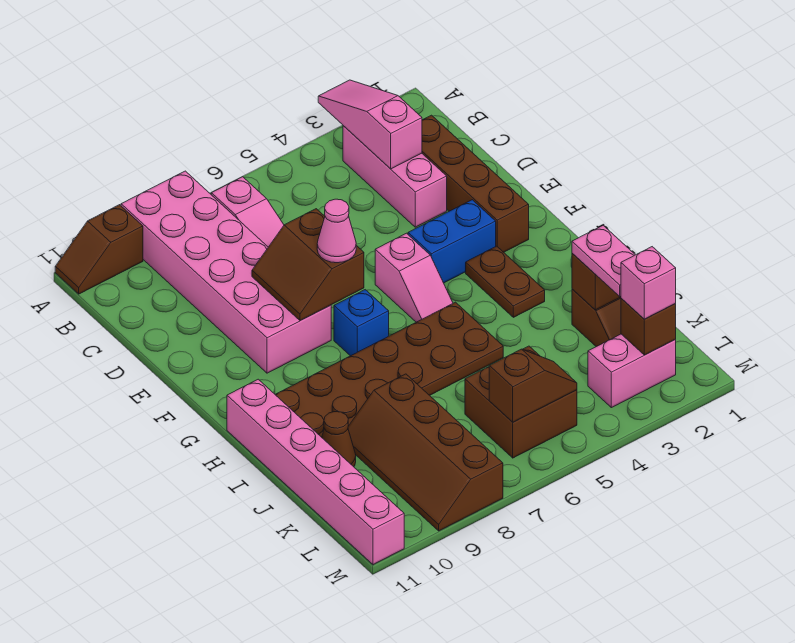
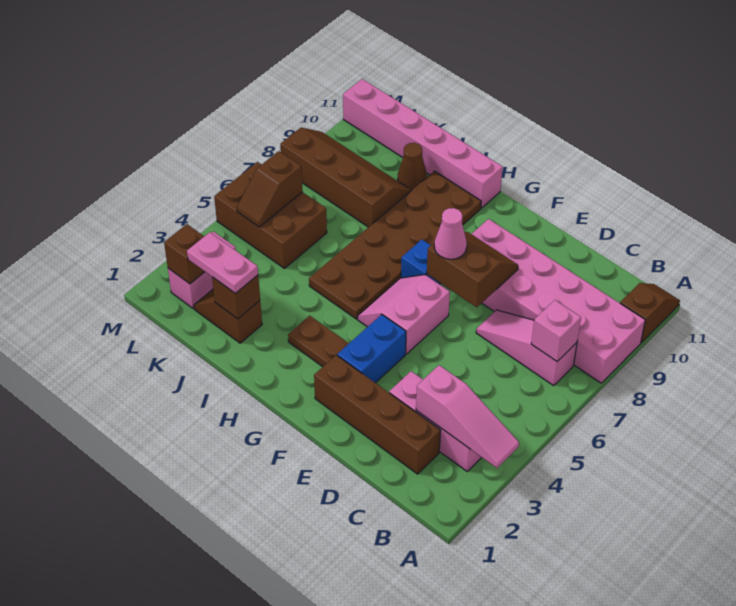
pink slope F5:G5 level 1 top F -> pink slope F5:G6 level 1 top F
brown brick K5:L6 level 1 -> brown brick K5:M6 level 1
pink brick L2 level 3 -> pink brick B7 level 2

